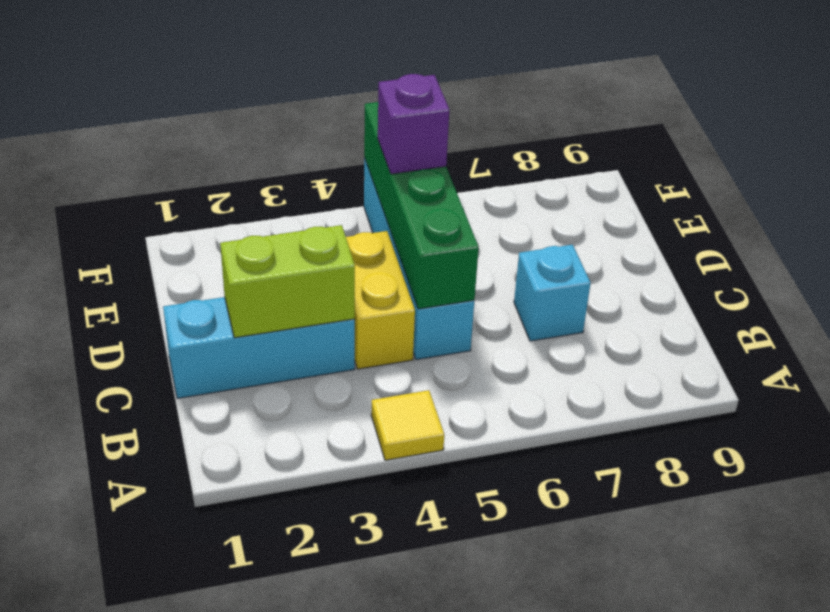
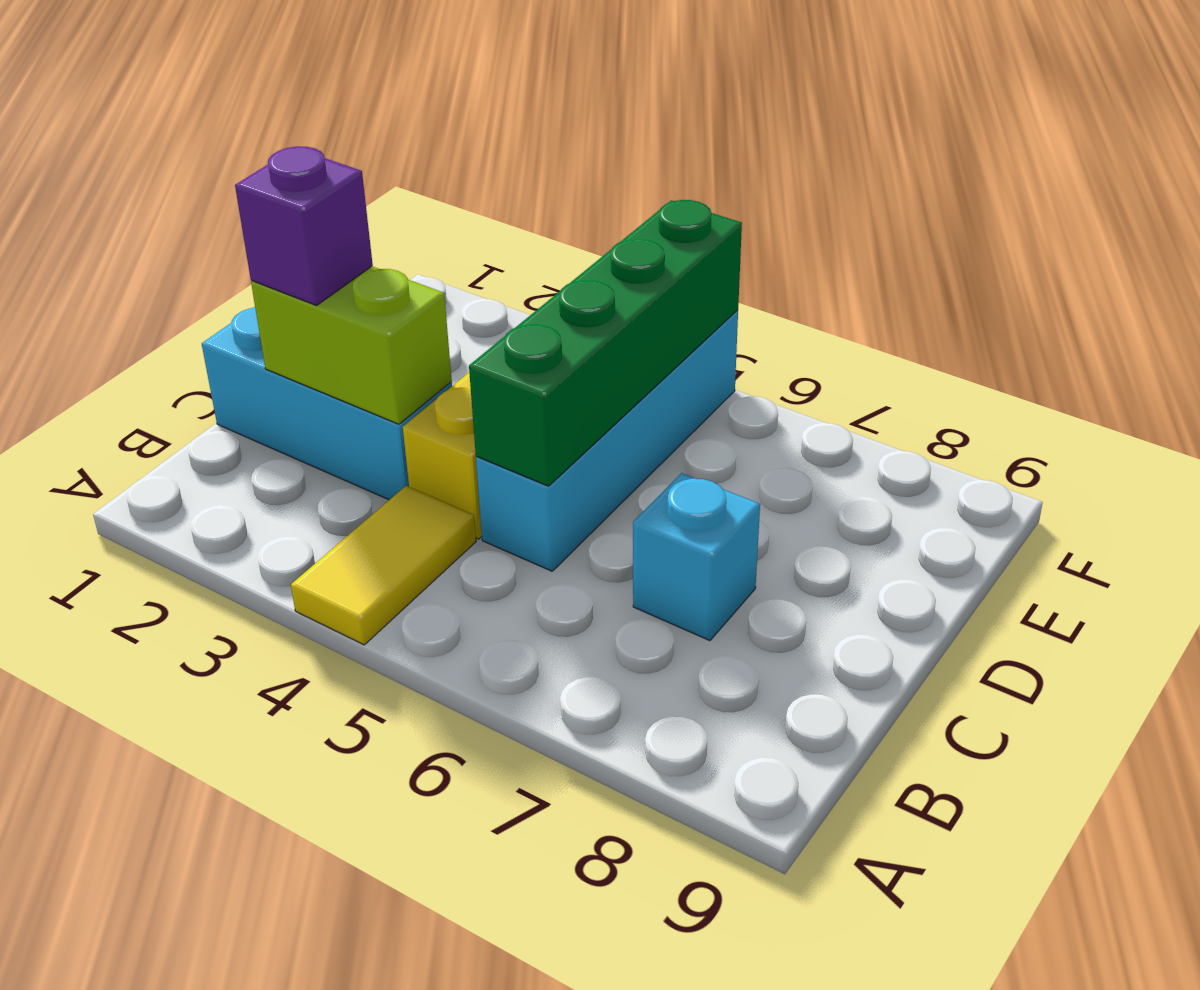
yellow tile A4 level 1 -> yellow tile A4:B4 level 1
purple brick E5 level 3 -> purple brick C2 level 3

